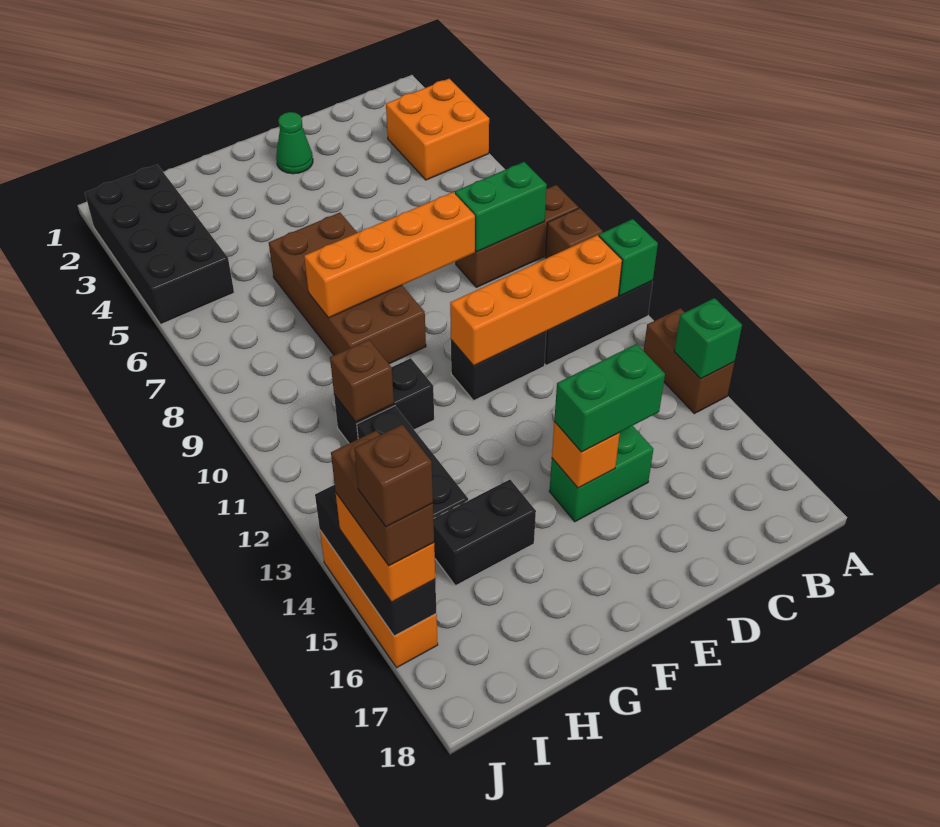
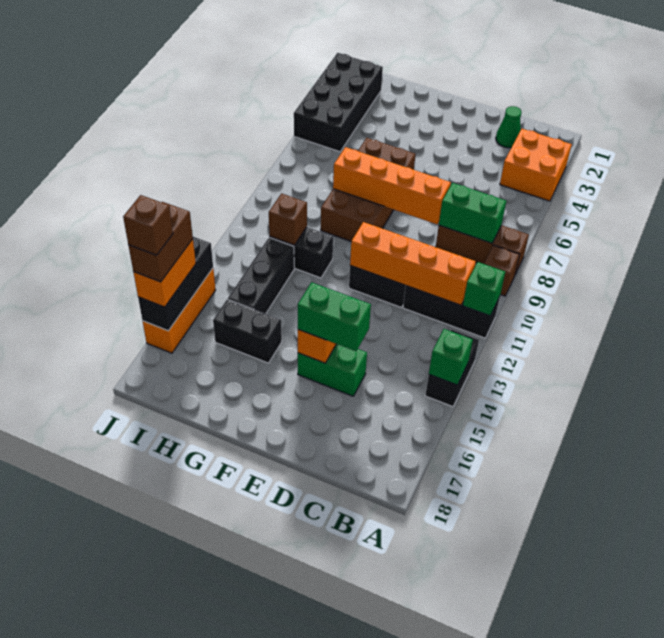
brown brick A13:A14 level 1 -> black brick A13:A14 level 1
green cone E2 level 1 -> green cone C2 level 1

